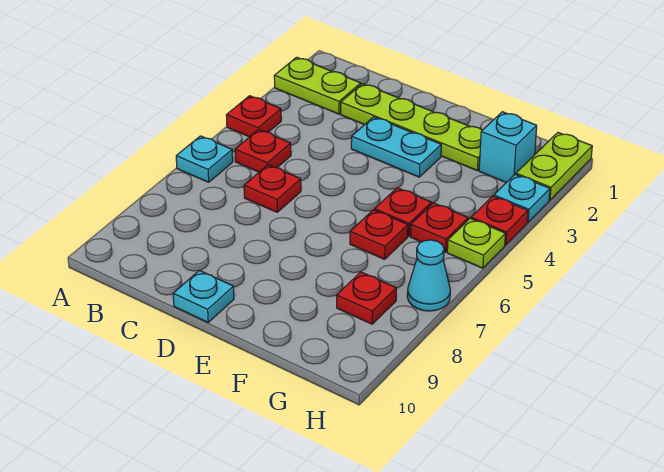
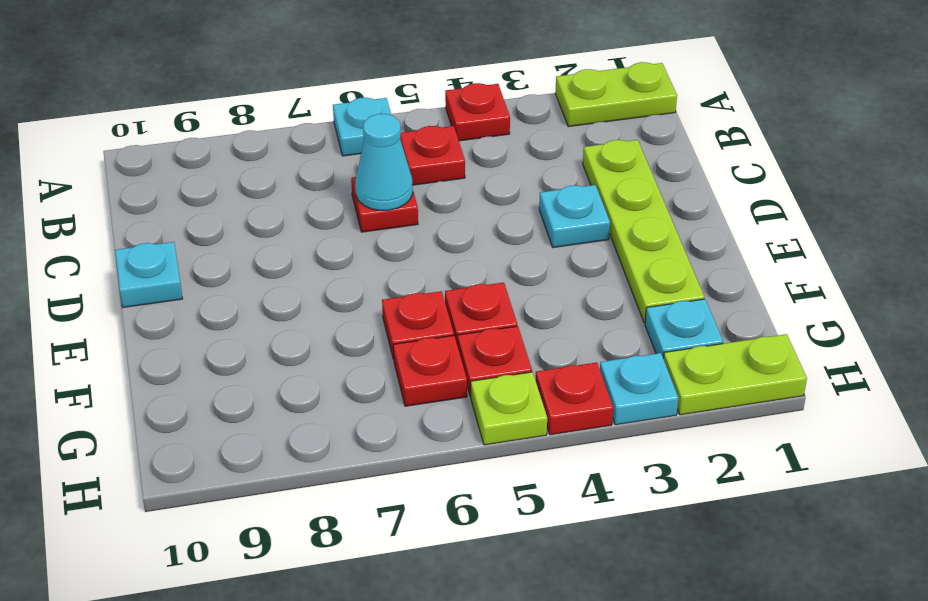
lime plate A2:B2 level 1 -> lime plate A1:A2 level 1
cyan plate D3:E3 level 1 -> cyan plate D3 level 1
cyan brick G2 level 1 -> cyan plate G2 level 1
red plate G8 level 1 -> red plate G6 level 1
cyan cone H7 level 1 -> cyan cone C6 level 2

